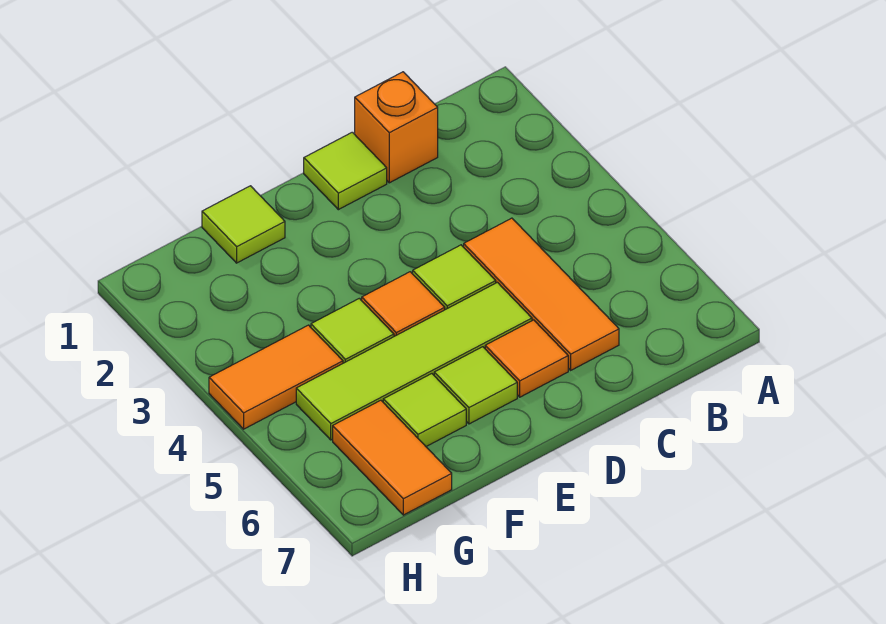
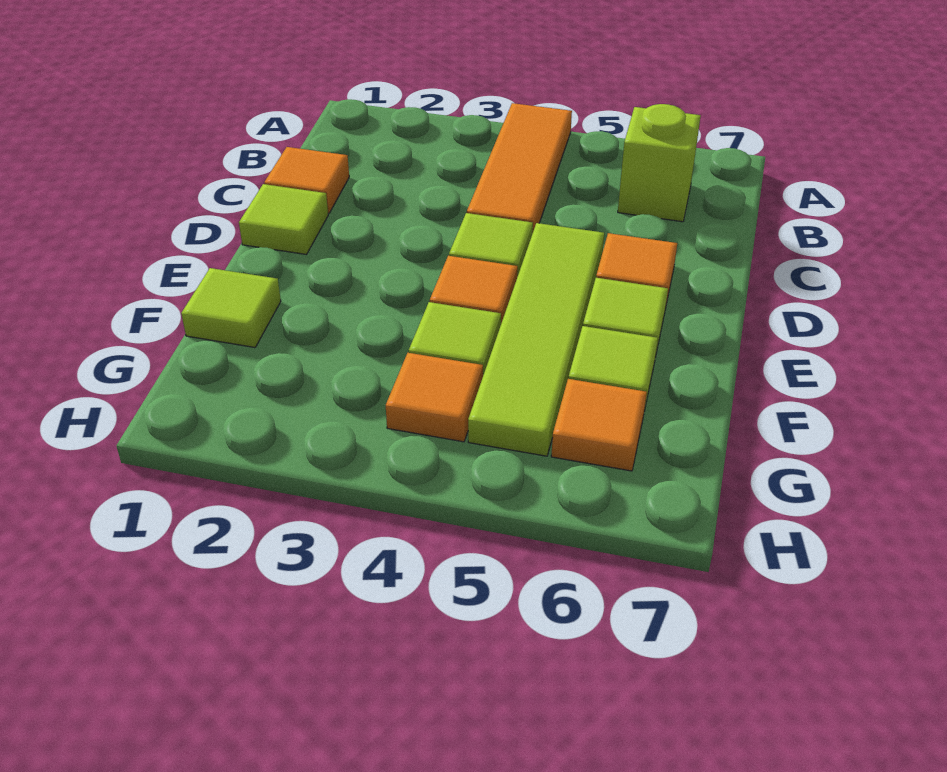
none -> lime brick B6 level 1
orange brick C1 level 1 -> orange tile C1 level 1
orange tile C4:C6 level 1 -> orange tile A4:C4 level 1
orange tile G4:H4 level 1 -> orange tile G4 level 1
orange tile G6:G7 level 1 -> orange tile G6 level 1

